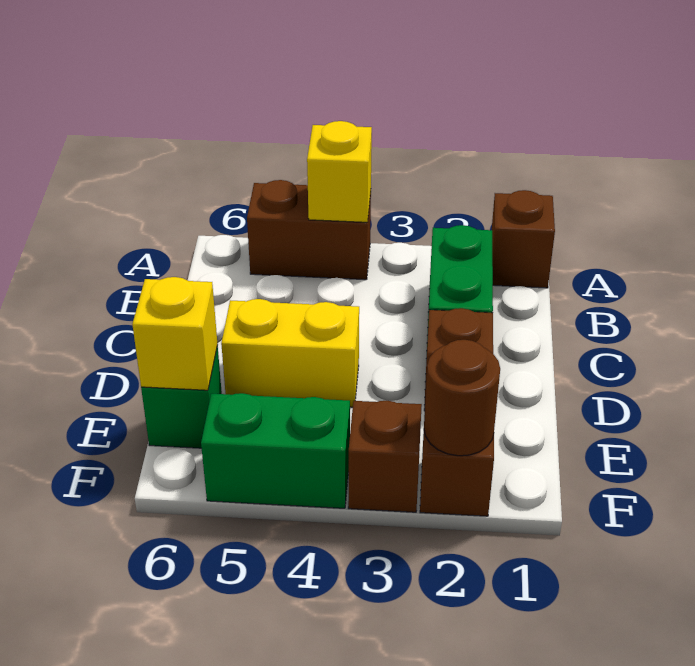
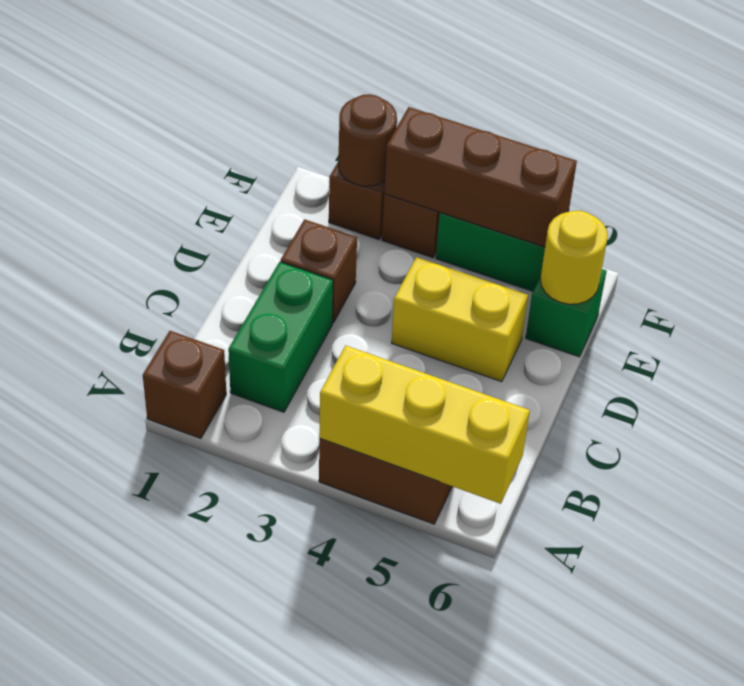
yellow brick A4 level 2 -> yellow brick A4:A6 level 2
yellow brick E6 level 2 -> yellow round brick E6 level 2
none -> brown brick F3:F5 level 2

